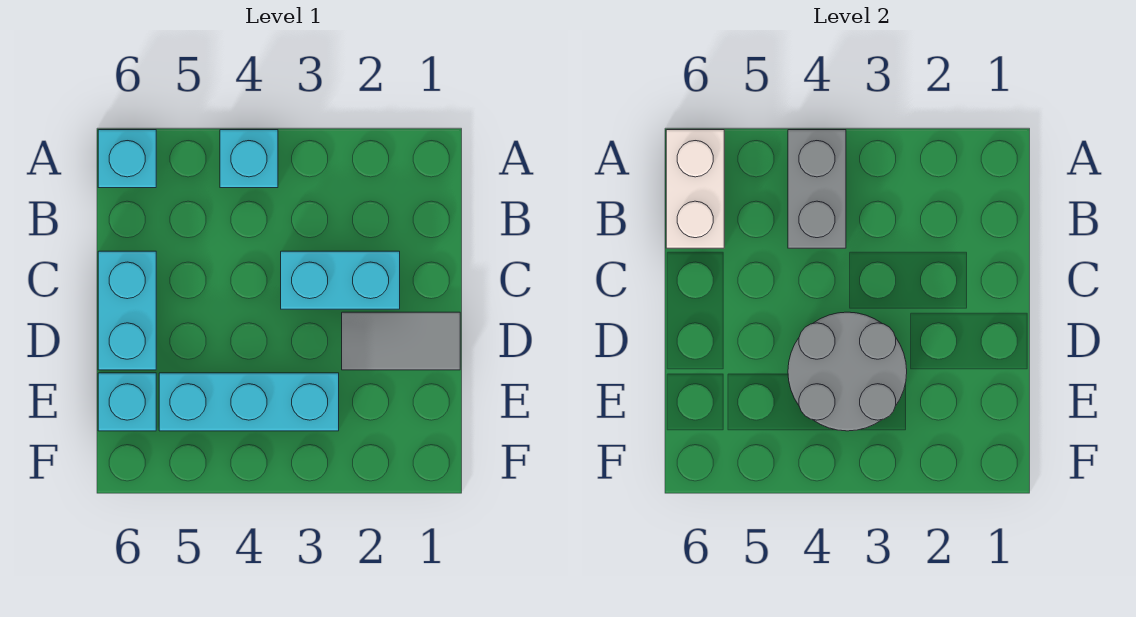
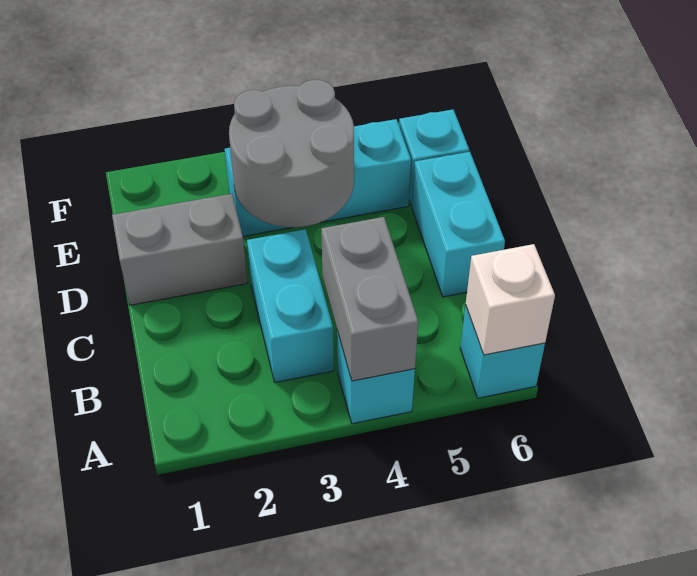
white brick A6:B6 level 2 -> white brick A6 level 2
cyan brick C2:C3 level 1 -> cyan brick B3:C3 level 1
grey tile D1:D2 level 1 -> grey brick D1:D2 level 1

